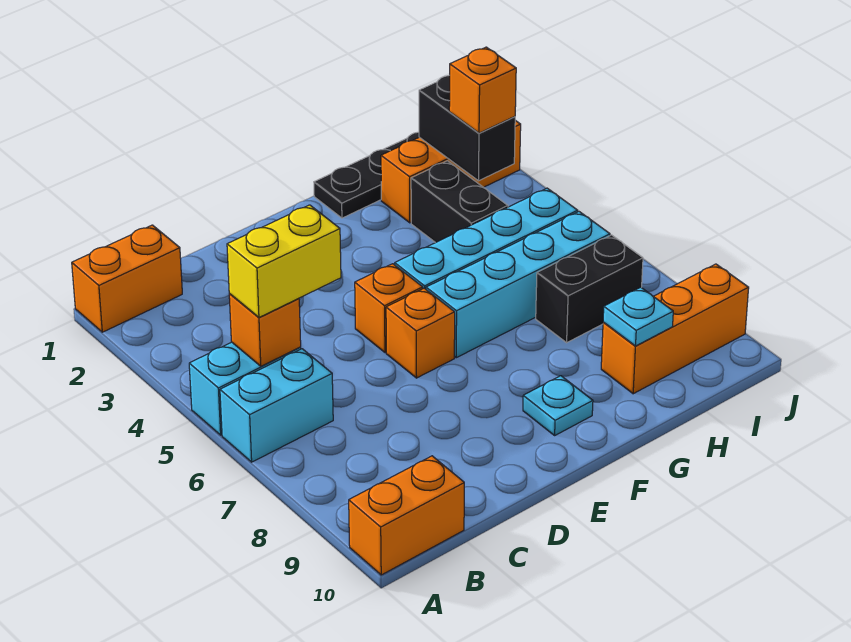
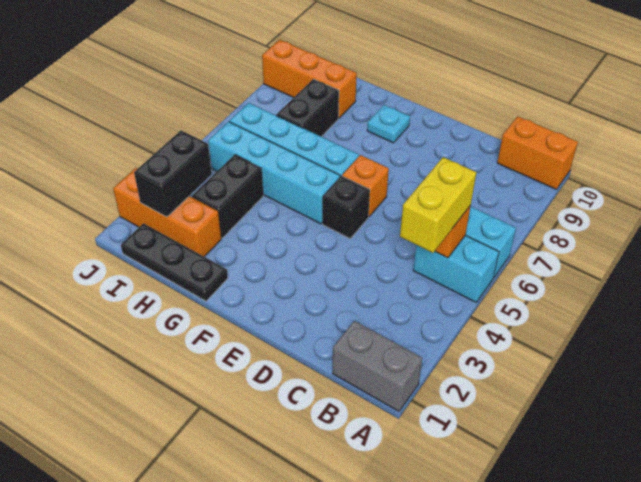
orange brick A1:B1 level 1 -> grey brick A1:B1 level 1
yellow brick B5:C5 level 3 -> yellow brick B4:B5 level 3
orange brick E5 level 1 -> black brick E5 level 1
black brick H7:I7 level 1 -> black brick H7:H8 level 1
cyan plate H9 level 2 -> none
orange brick I3 level 3 -> none

